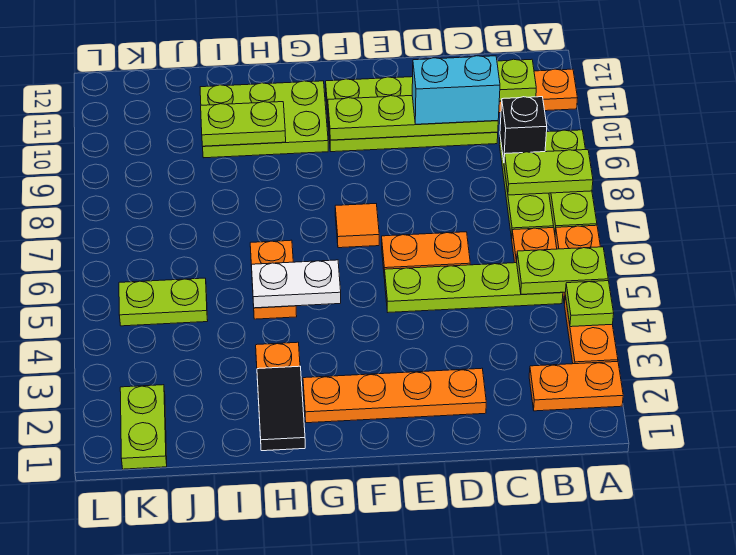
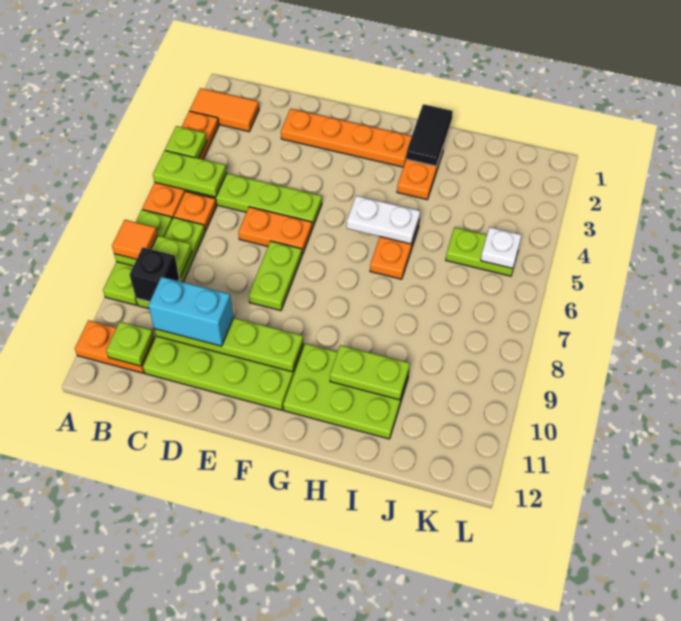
orange plate A2:B2 level 1 -> orange tile A2:B2 level 1
orange tile F7 level 1 -> orange tile A8 level 3
lime plate K1:K2 level 1 -> lime plate E7:E8 level 1
none -> white plate K5 level 2

